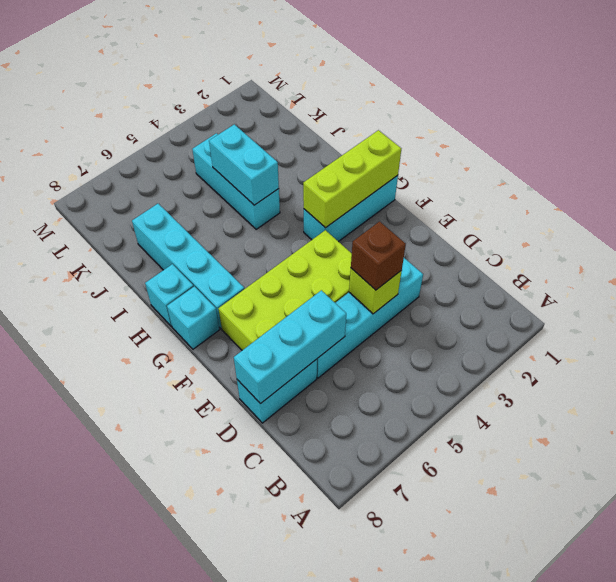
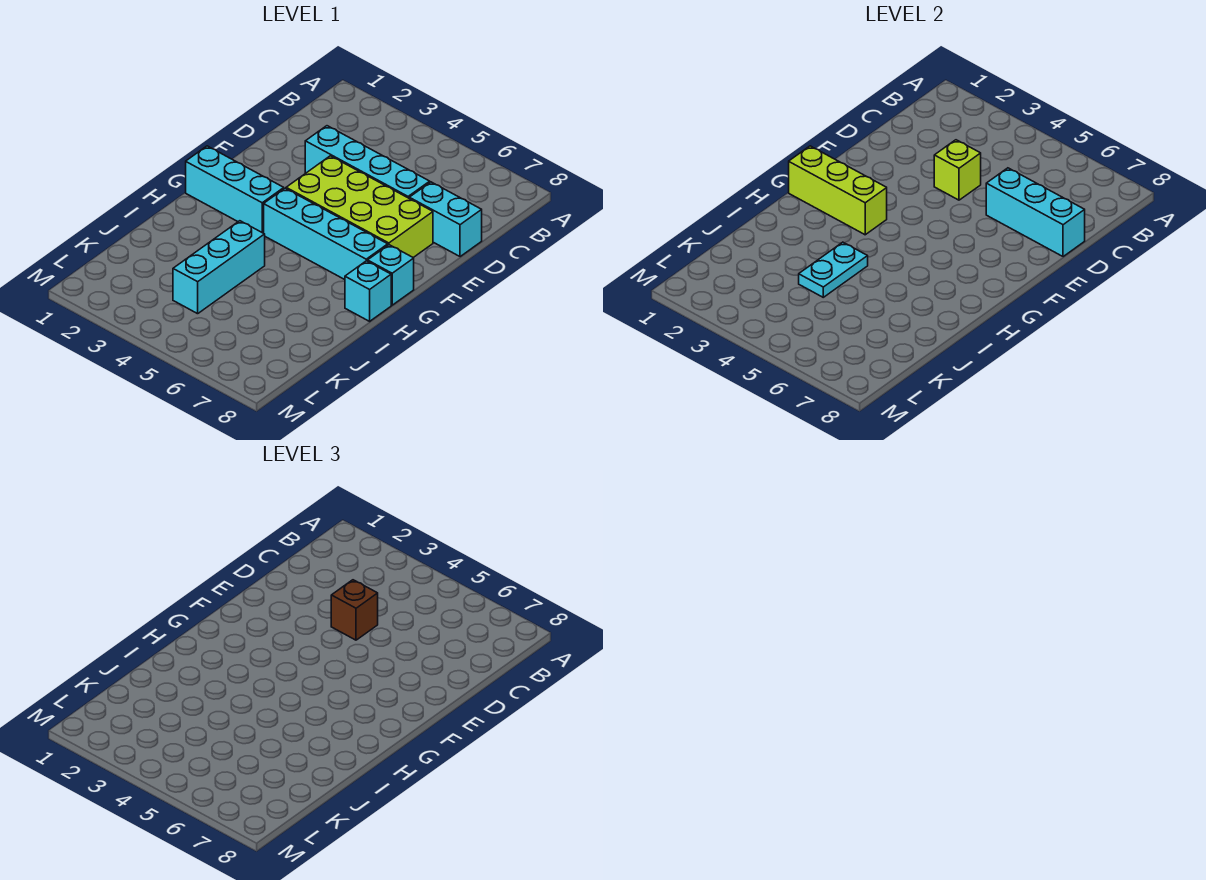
cyan brick G7:J7 level 1 -> cyan brick G4:G7 level 1
cyan brick I4:J4 level 2 -> cyan plate I4:J4 level 2

